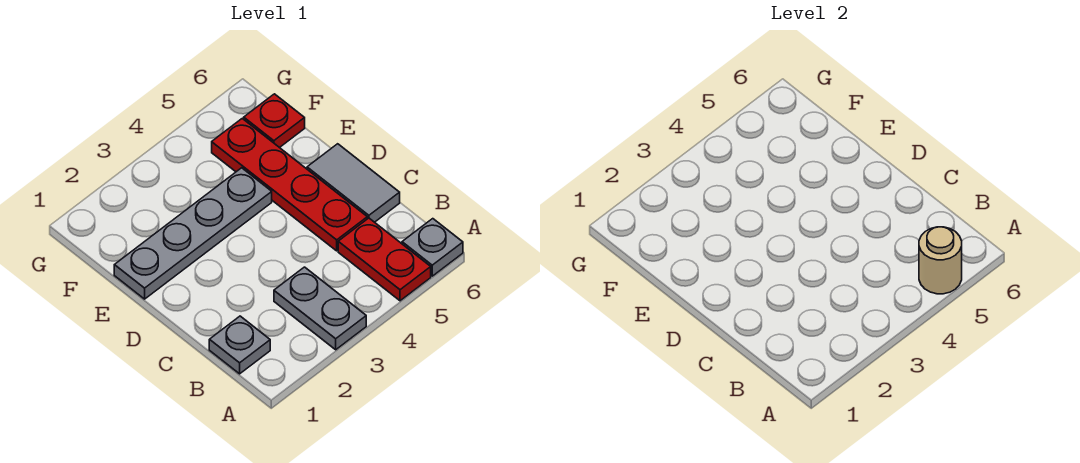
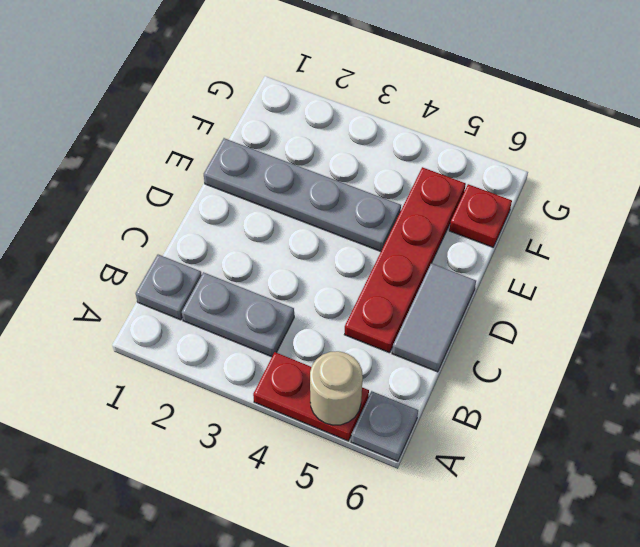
grey plate A3:B3 level 1 -> grey plate B2:B3 level 1
red plate A5:B5 level 1 -> red plate A4:A5 level 1

